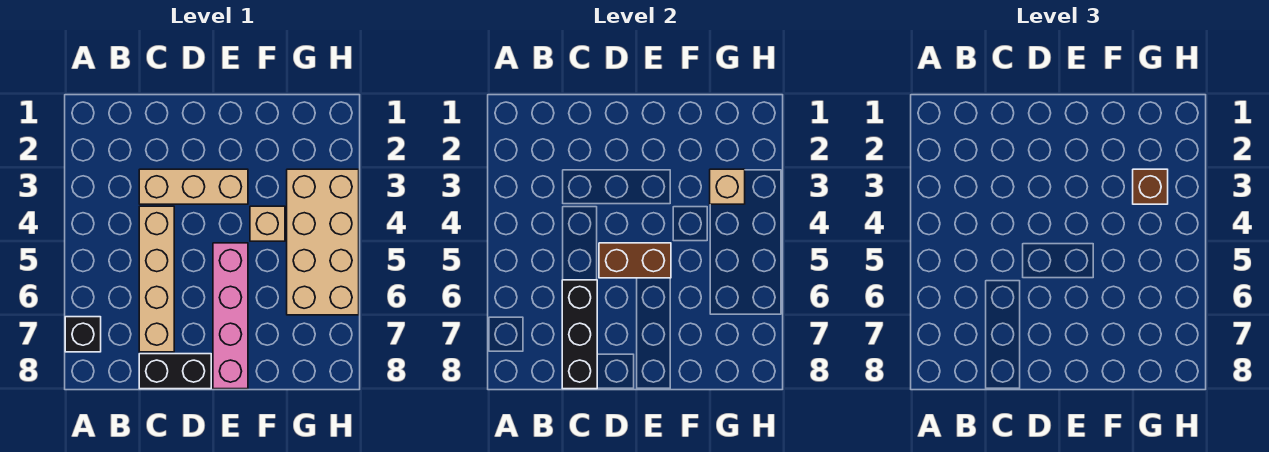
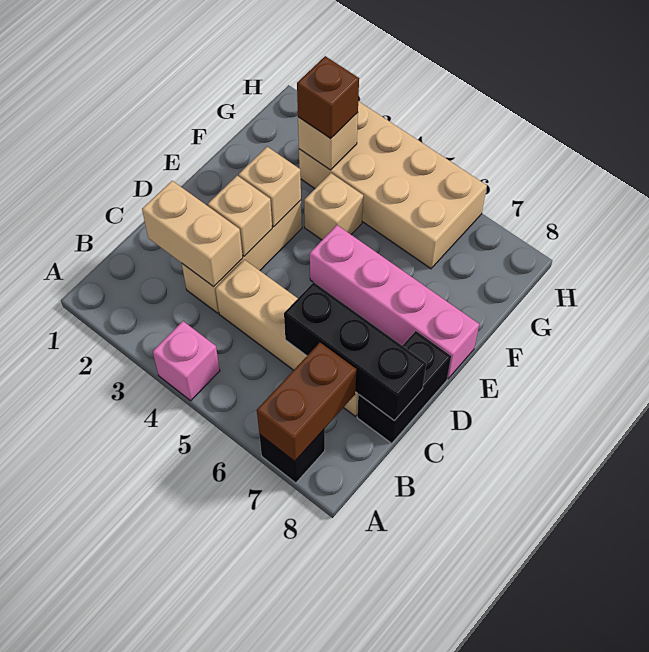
none -> pink brick A4 level 1
none -> tan brick C2:C3 level 2
none -> tan brick D3 level 2
brown brick D5:E5 level 2 -> brown brick A7:B7 level 2
none -> tan brick E3 level 2

